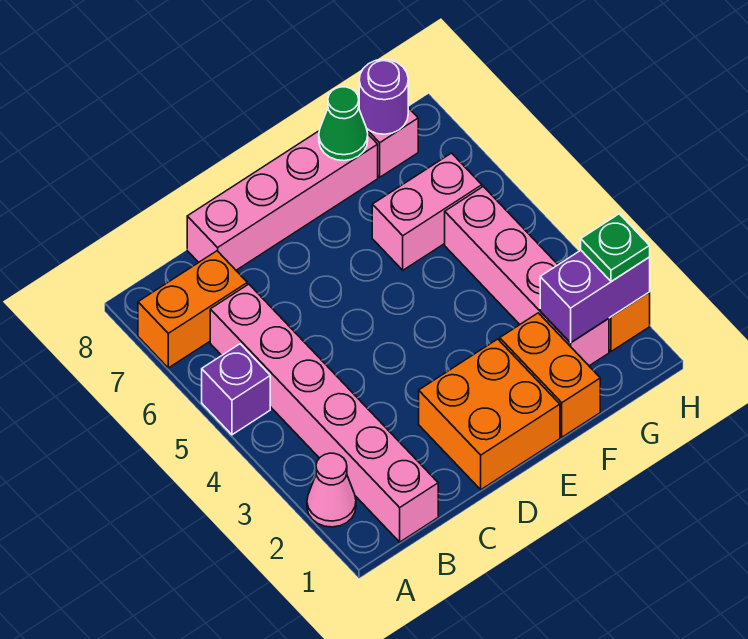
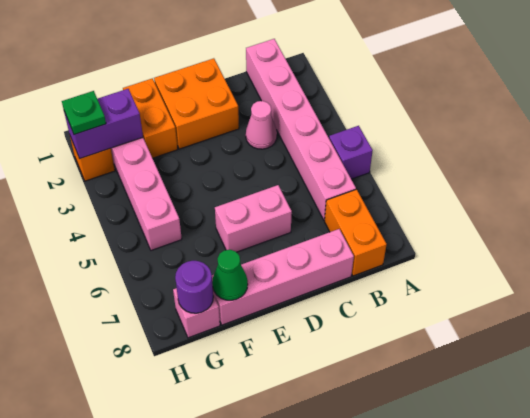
pink cone A2 level 1 -> pink cone C3 level 1
orange brick A7:B7 level 1 -> orange brick B7:B8 level 1
pink brick F6:G6 level 1 -> pink brick D6:E6 level 1

